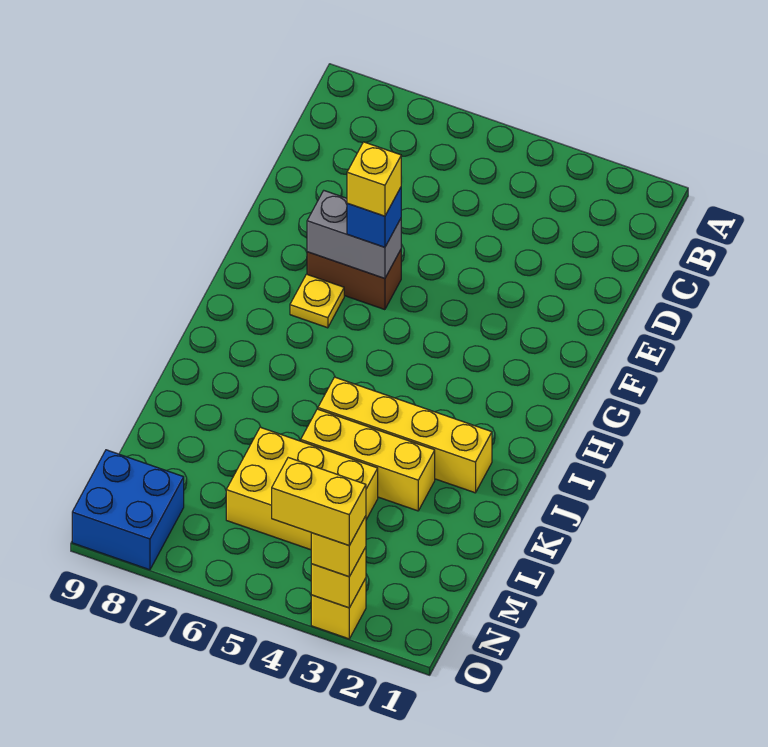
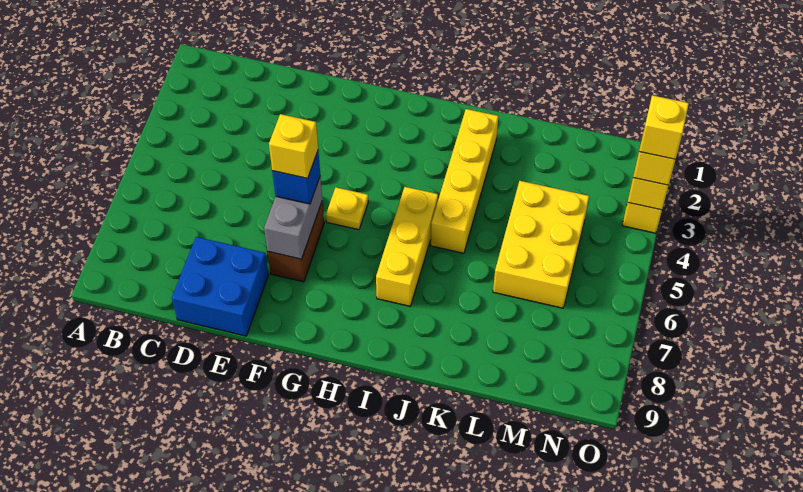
yellow plate G7 level 1 -> yellow plate G5 level 1
yellow brick K3:K5 level 1 -> yellow brick I5:I7 level 1
blue brick N8:O9 level 1 -> blue brick D8:E9 level 1
yellow brick O3:O4 level 4 -> yellow brick O3 level 4

